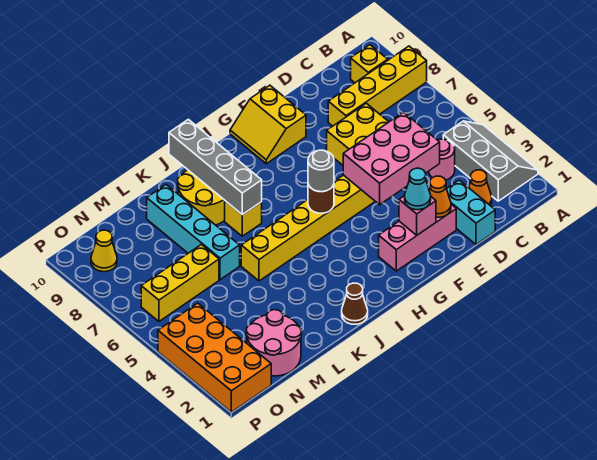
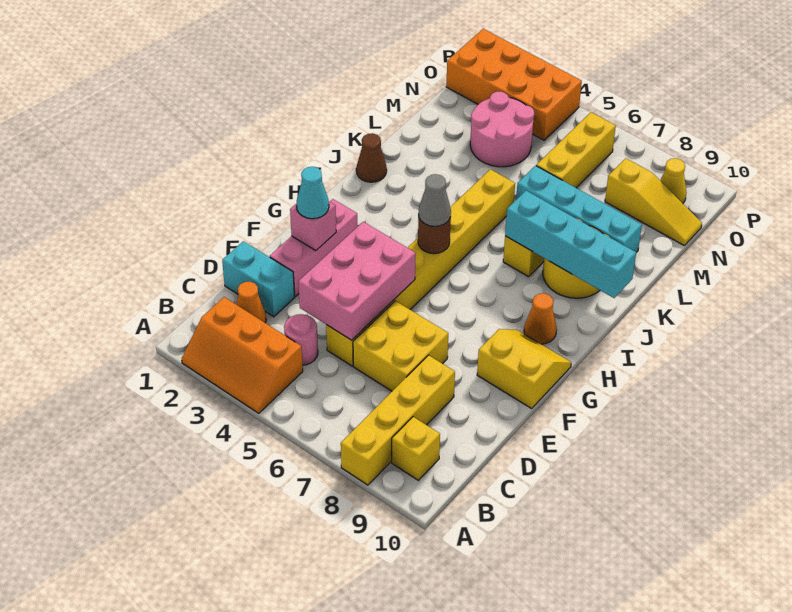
grey slope A2:B4 level 1 top B -> orange slope A2:B4 level 1 top B
orange cone E2 level 2 -> orange cone H9 level 1
grey round brick H5 level 3 -> grey cone H5 level 3
grey brick J7:J10 level 2 -> cyan brick J7:J10 level 2
pink round brick M1:N2 level 1 -> pink round brick M3:N4 level 1
none -> yellow slope N8:N10 level 1 top 8

